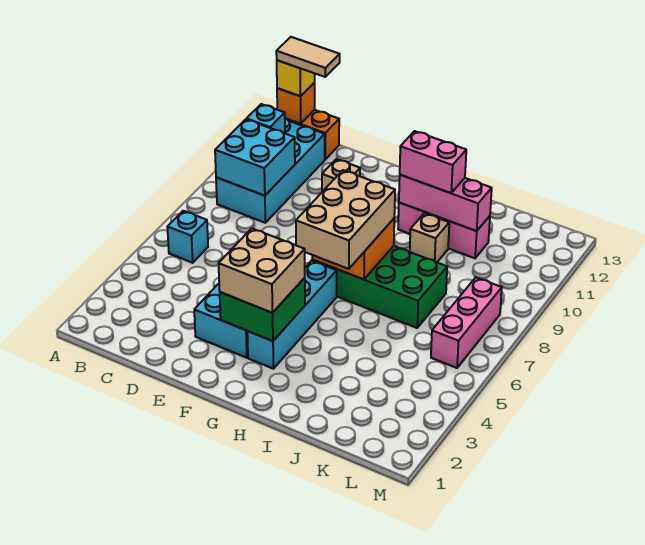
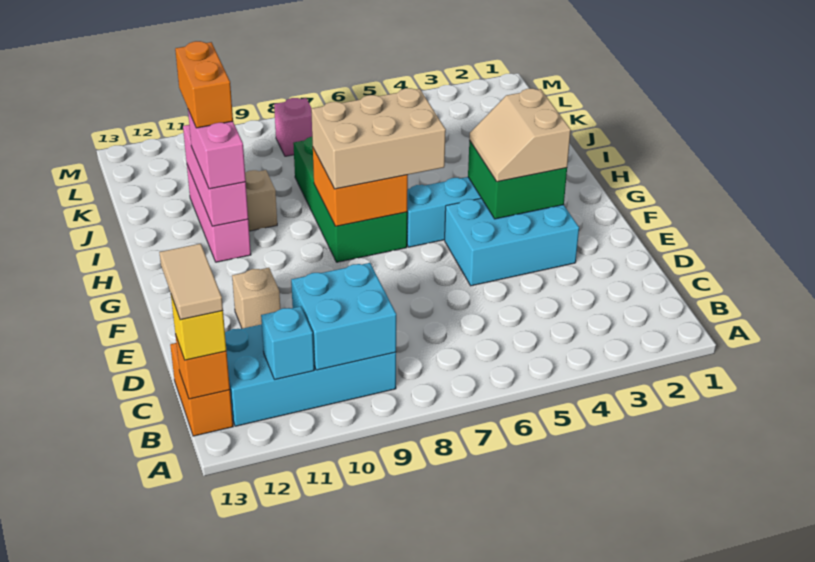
cyan brick B6 level 1 -> none
tan brick F3:G4 level 3 -> tan slope F3:G4 level 3 top 3
none -> orange brick I11:J11 level 4
pink brick L6:L8 level 1 -> pink brick L8 level 1

